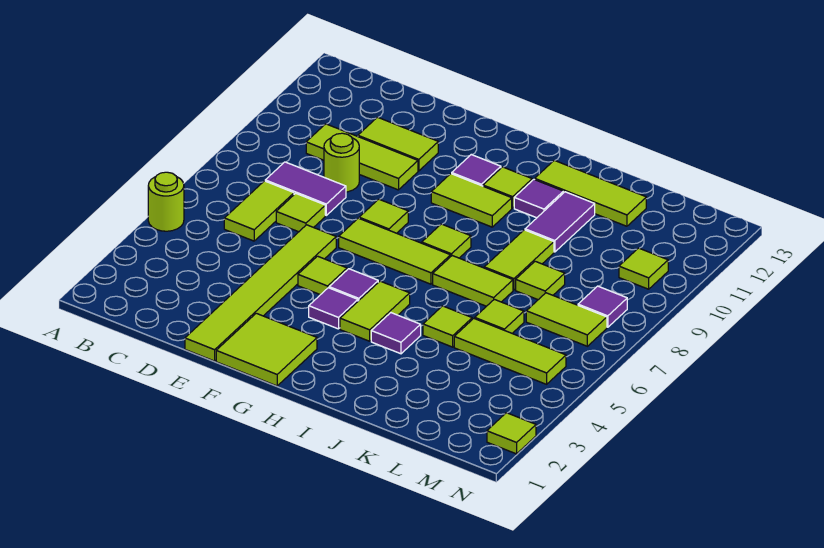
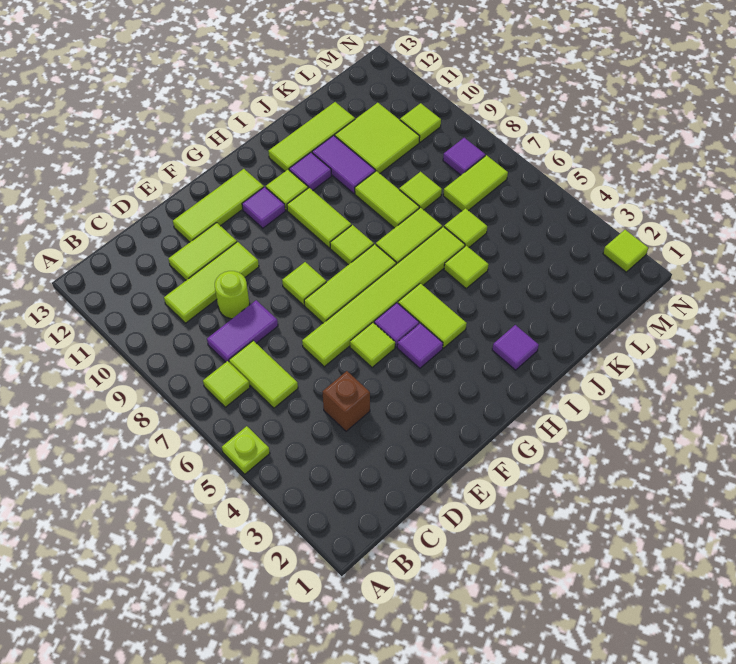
lime round brick A5 level 1 -> lime plate A5 level 1
none -> brown brick D4 level 1
lime tile D7 level 1 -> lime tile B7 level 1
lime tile E1:E6 level 1 -> lime tile E6:J6 level 1
lime tile F1:G2 level 1 -> lime tile K10:L11 level 1
lime tile G10:H10 level 1 -> lime tile H9:H10 level 1
purple tile I4 level 1 -> purple tile I2 level 1
lime tile K5:M5 level 1 -> lime tile E12:G12 level 1

